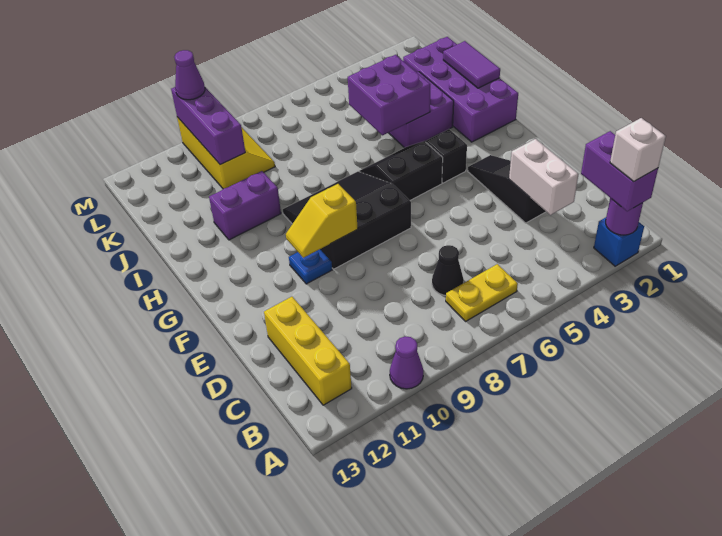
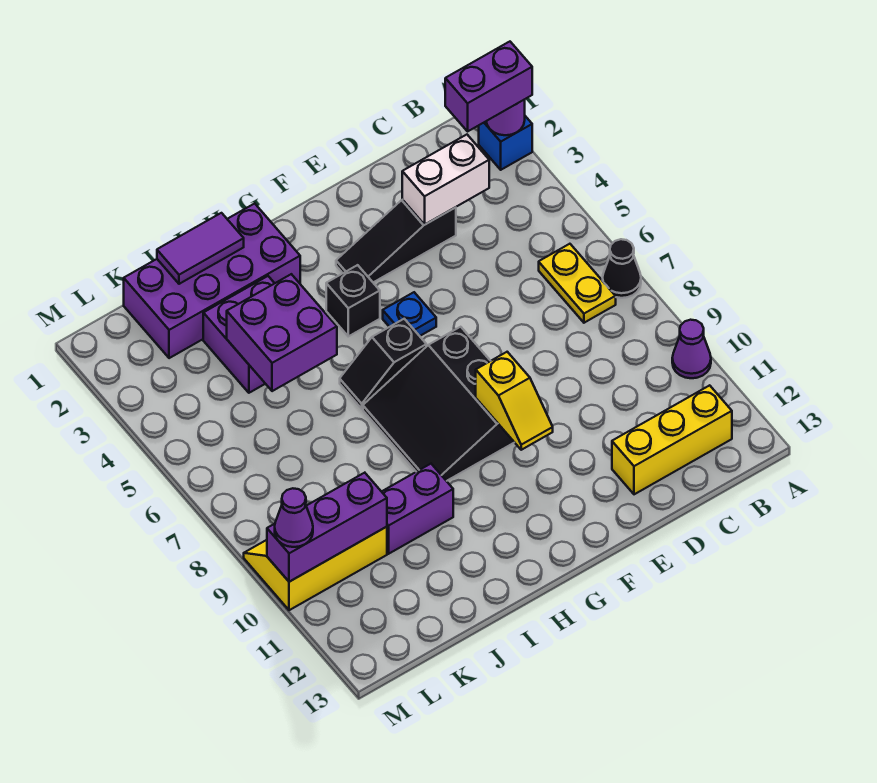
white brick A2 level 4 -> none
black cone C7 level 1 -> black cone A7 level 1
blue plate F10 level 1 -> blue plate F5 level 1
black slope G5:H6 level 1 top G -> black slope G6:H6 level 1 top G
purple brick I10:I11 level 1 -> purple brick I10:J10 level 1

